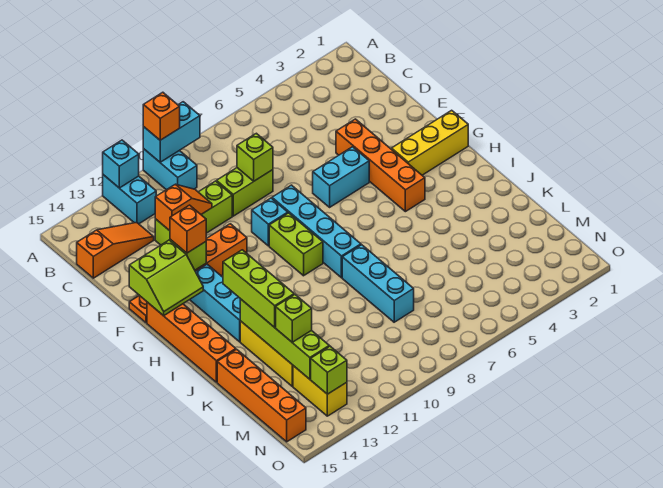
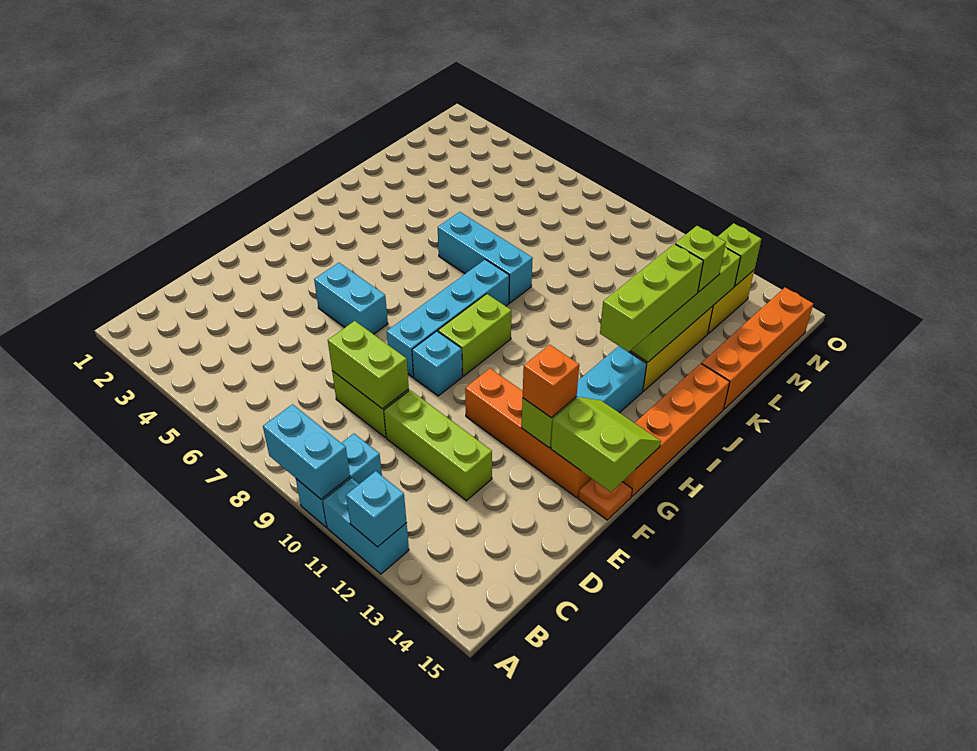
orange brick A10 level 3 -> none
cyan brick A12:B12 level 1 -> cyan brick A11:A12 level 1
orange slope C13:C15 level 1 top 15 -> none
lime brick D8 level 2 -> lime brick D8:D9 level 2
orange slope D11:D12 level 2 top 12 -> none
orange brick E4:H4 level 1 -> none
yellow brick G1:G3 level 1 -> none
cyan brick J8:L8 level 1 -> cyan brick J6:J8 level 1

